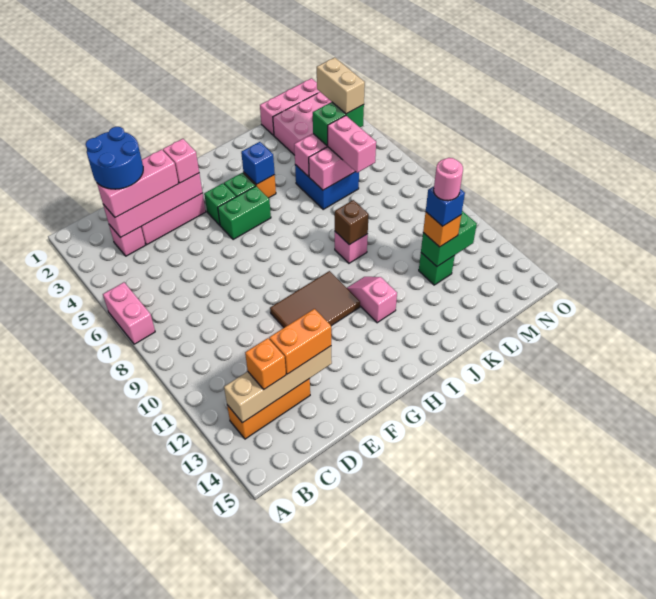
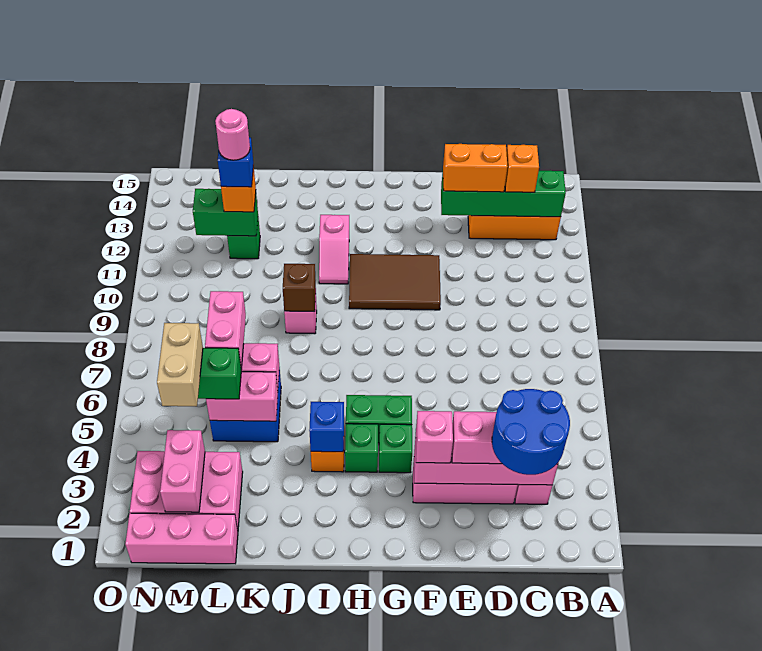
pink brick A6:A7 level 1 -> pink brick M2:M3 level 2
tan brick B13:E13 level 2 -> green brick B13:E13 level 2

